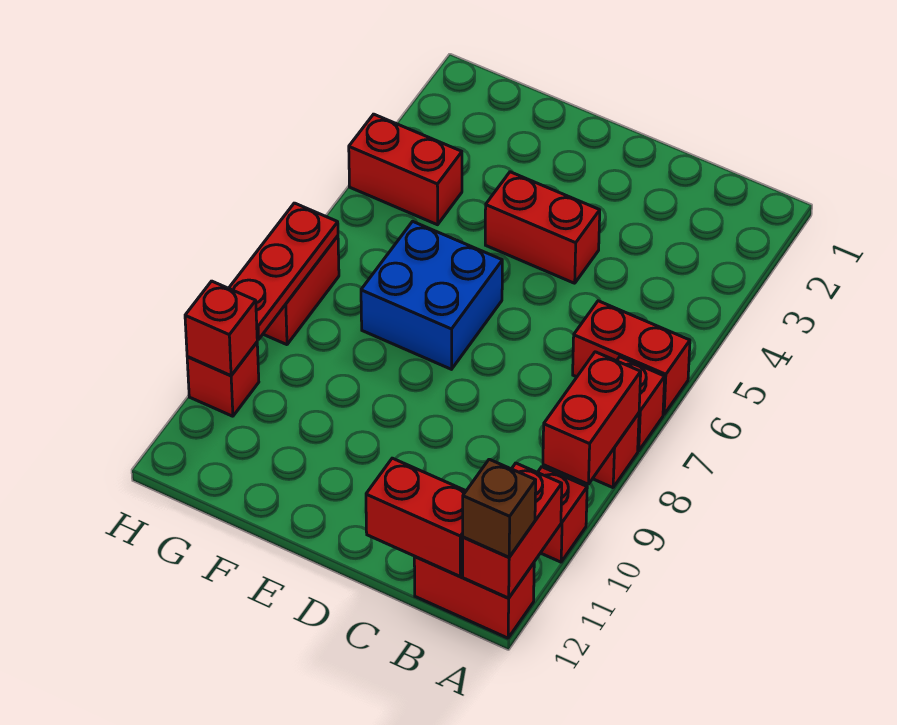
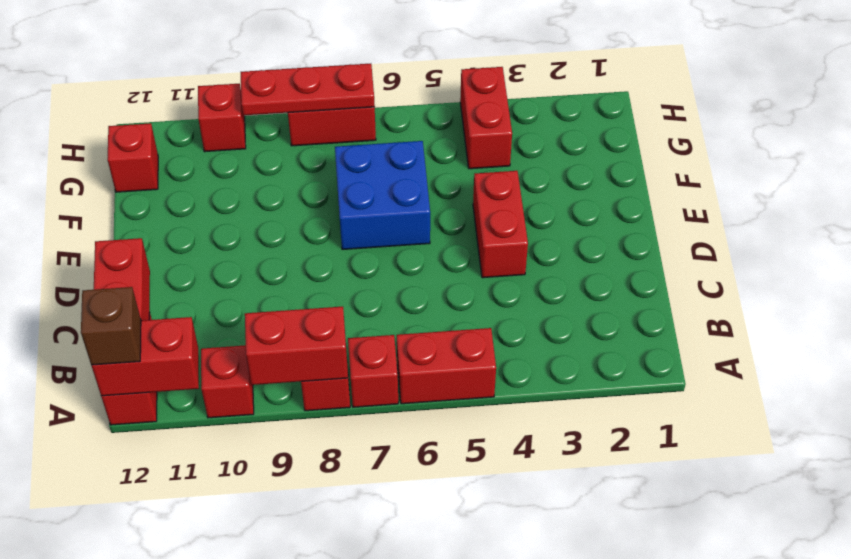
red brick A6:B6 level 1 -> red brick A5:A6 level 1
red brick H10 level 2 -> red brick G12 level 1

